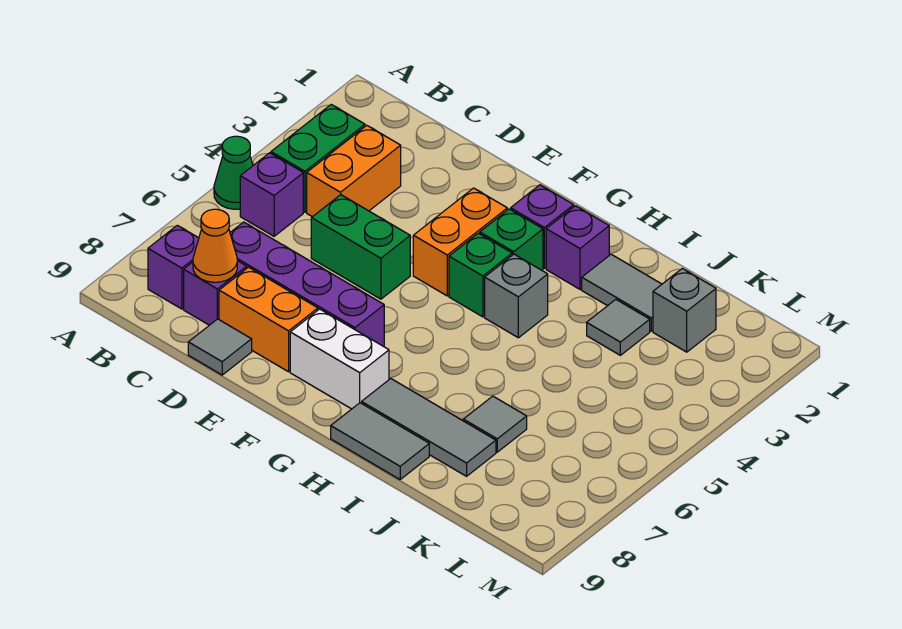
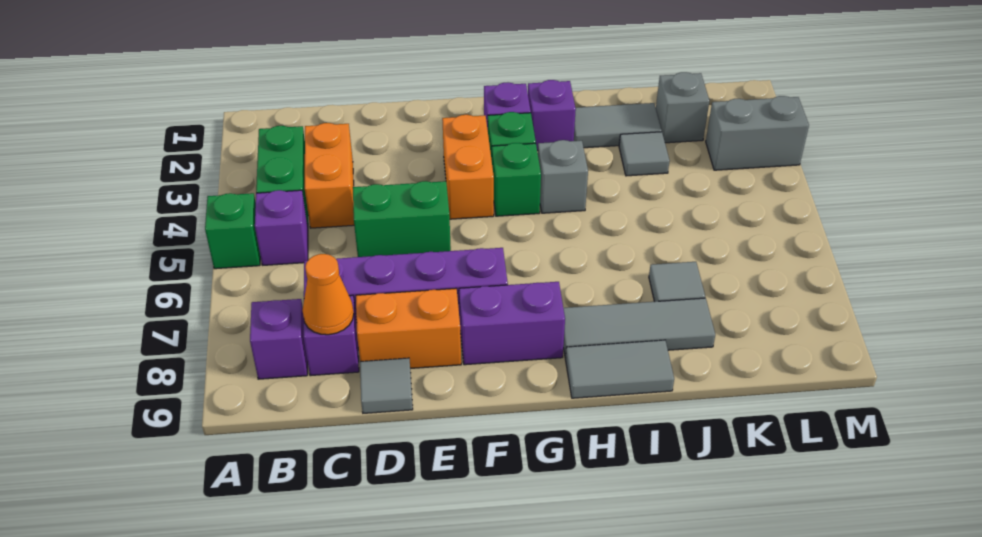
green cone A5 level 1 -> green brick A5 level 1
white brick F8:G8 level 1 -> purple brick F8:G8 level 1
none -> grey brick L3:M3 level 1

